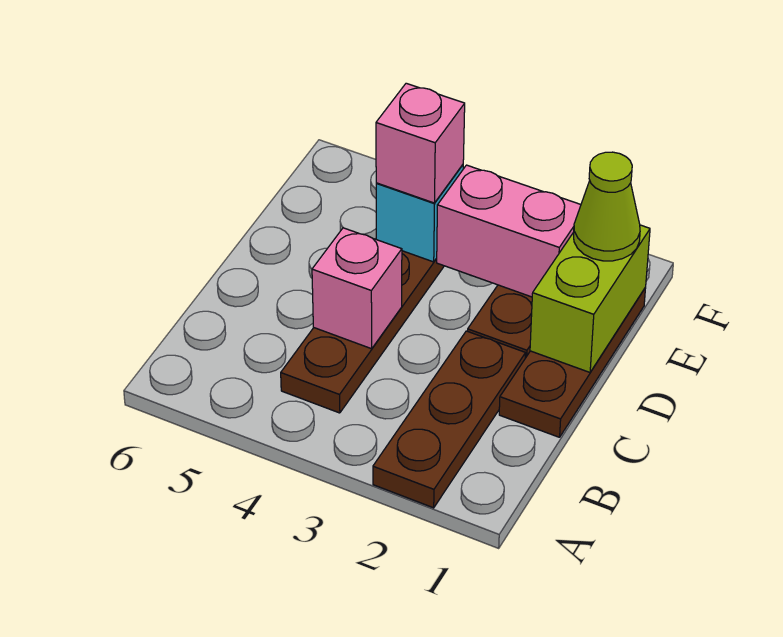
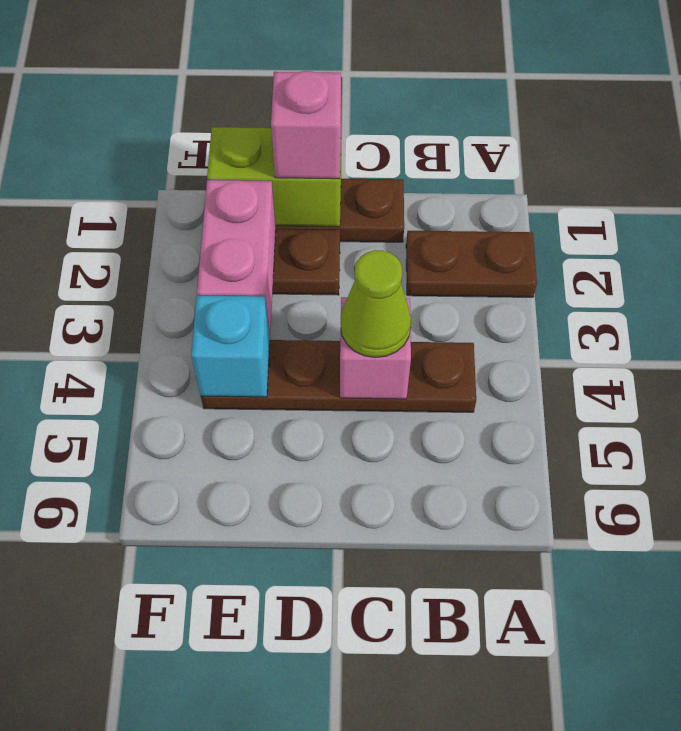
brown plate A2:C2 level 1 -> brown plate A2:B2 level 1
lime cone E1 level 3 -> lime cone C4 level 3
pink brick E4 level 3 -> pink brick D1 level 3

